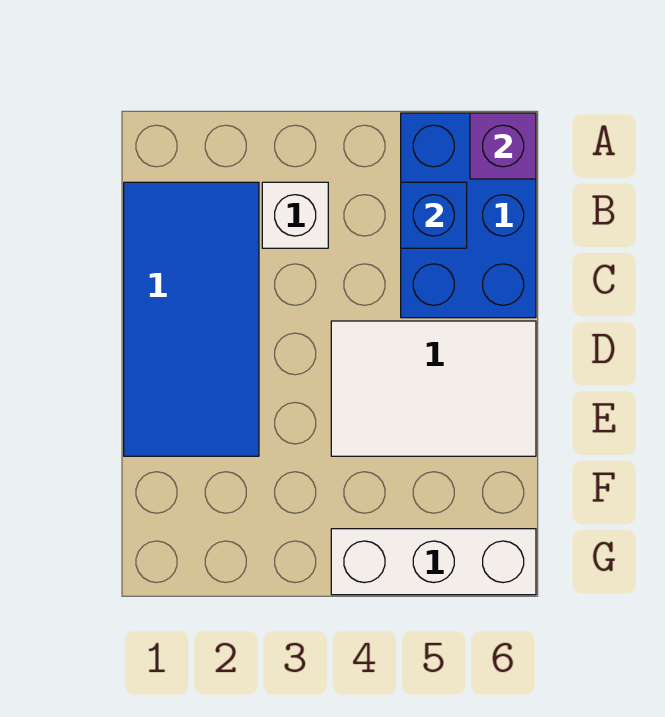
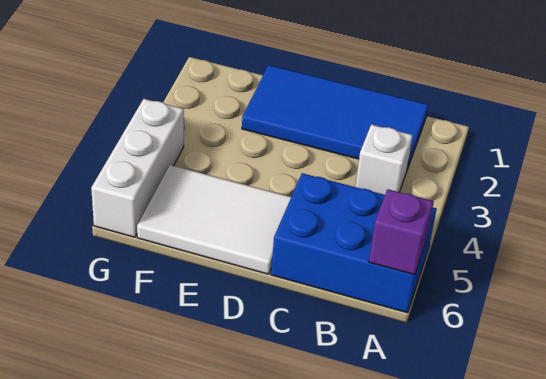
blue brick B5 level 2 -> none
white tile D4:E6 level 1 -> white tile D5:F6 level 1

